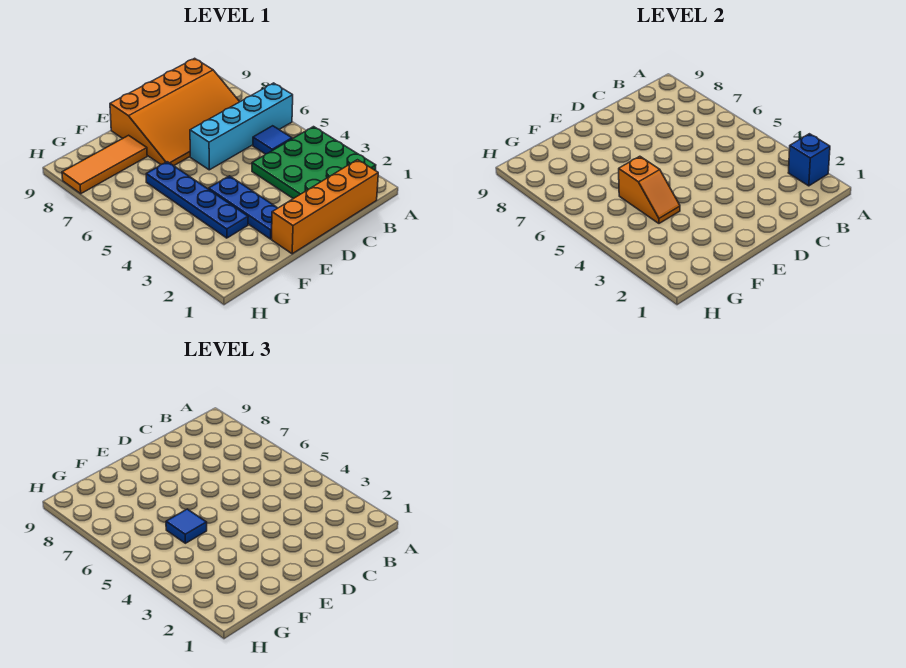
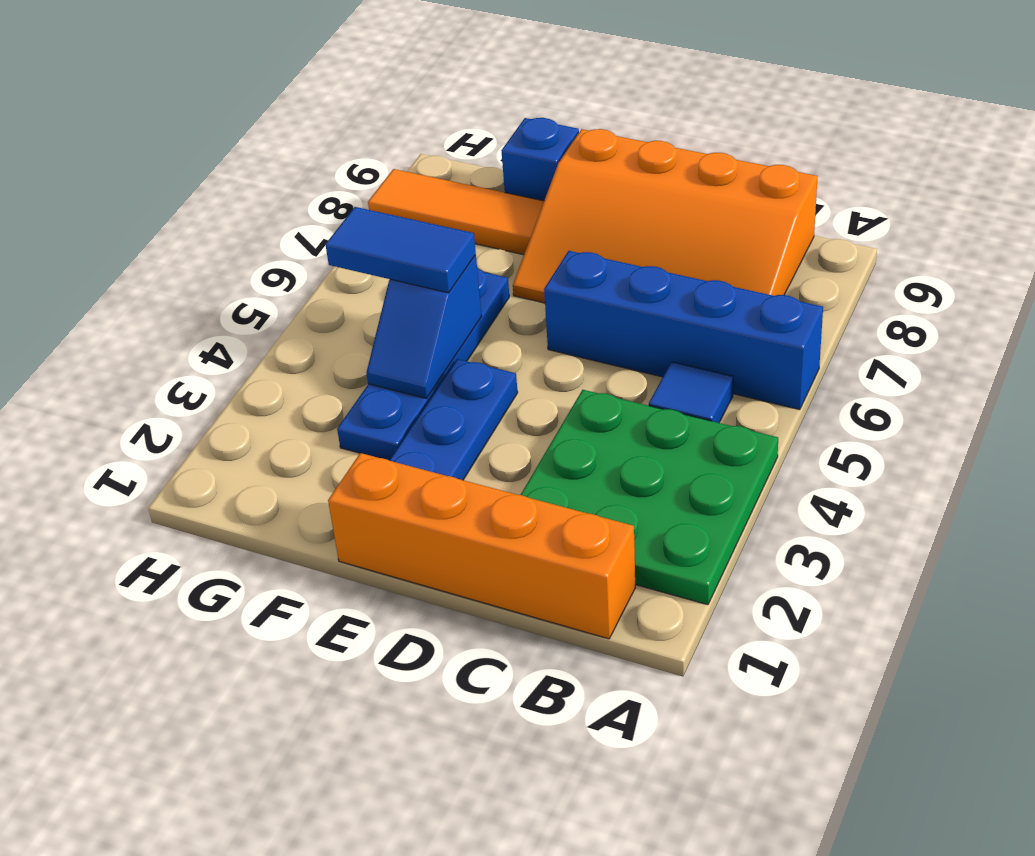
blue brick A2 level 2 -> blue brick F9 level 1
cyan brick A6:D6 level 1 -> blue brick A6:D6 level 1
orange slope F4:F5 level 2 top 5 -> blue slope F4:F5 level 2 top 5
blue tile F5 level 3 -> blue tile F5:G5 level 3

